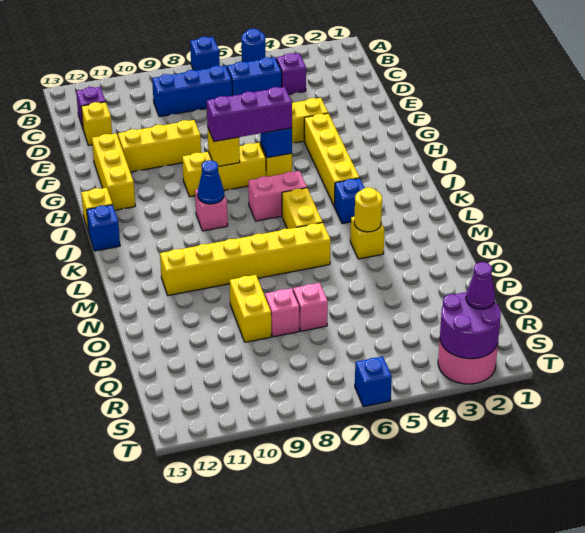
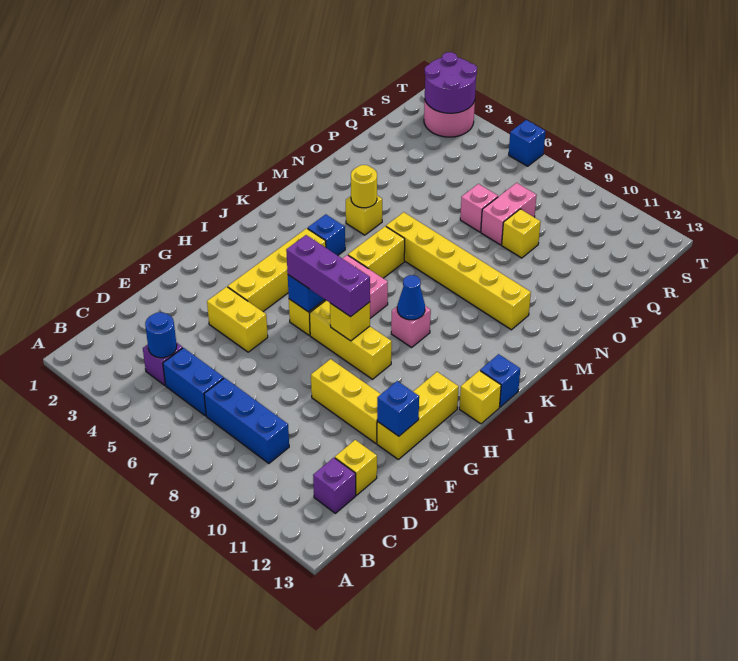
blue round brick A5 level 1 -> blue round brick C4 level 2
blue brick A7 level 1 -> blue brick F12 level 2
yellow brick O9:P9 level 1 -> yellow brick P9 level 1
pink brick P8 level 1 -> pink brick P8:Q8 level 1
purple cone S2 level 3 -> none

